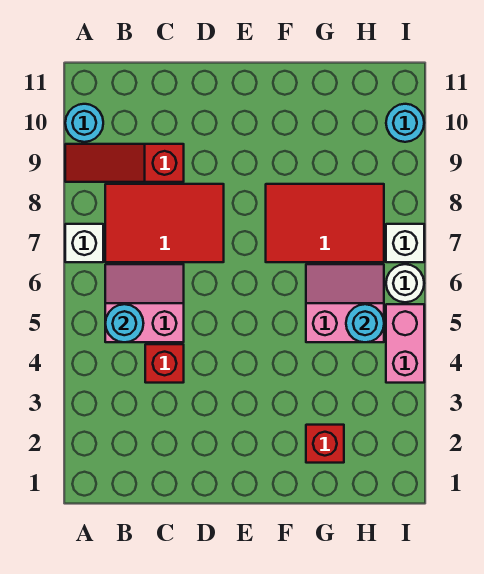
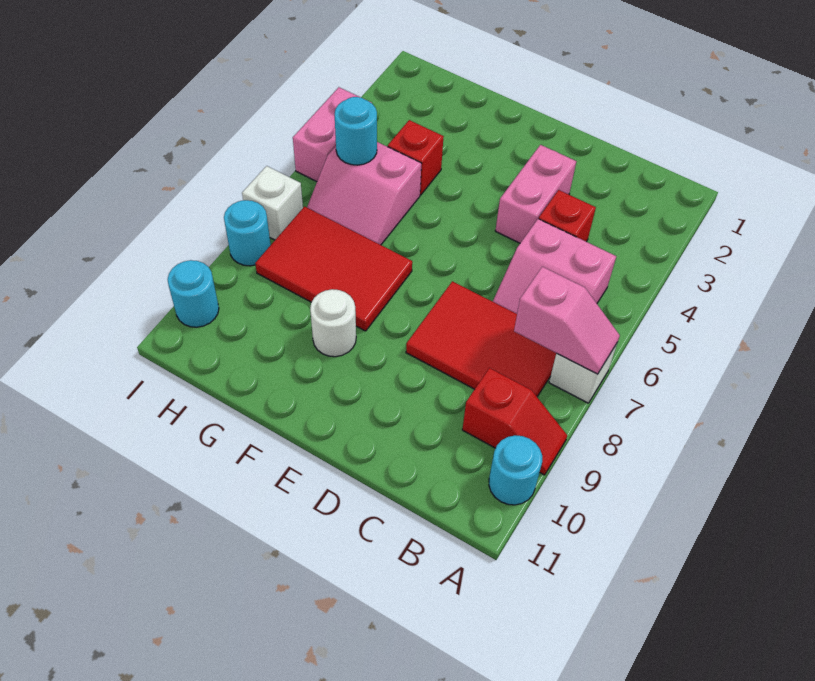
none -> pink slope A7:B7 level 2 top B
red slope A9:C9 level 1 top C -> red slope A9:B9 level 1 top B
cyan round brick B5 level 2 -> cyan round brick I8 level 1
none -> pink brick D3:D4 level 1
red brick G2 level 1 -> red brick G4 level 1
white round brick I6 level 1 -> white round brick F9 level 1

